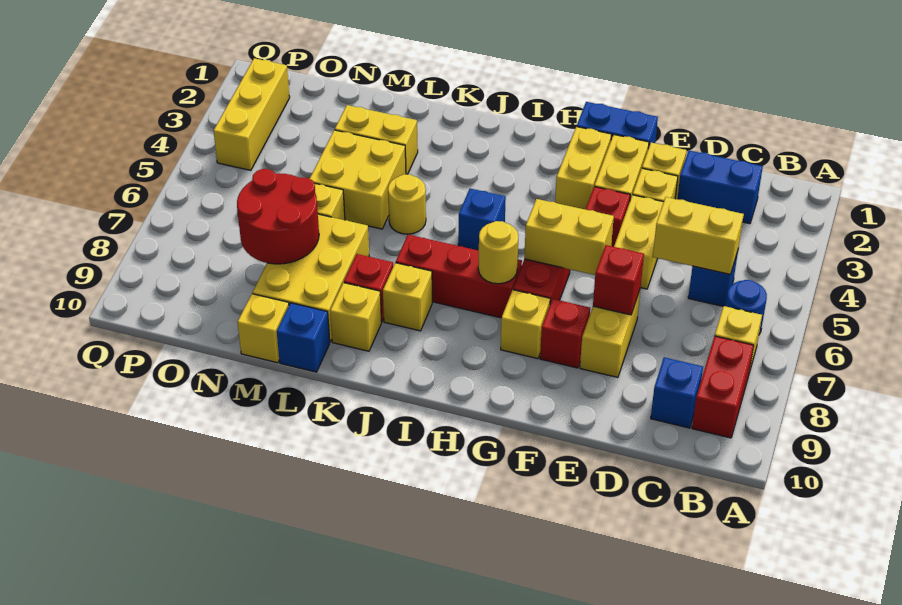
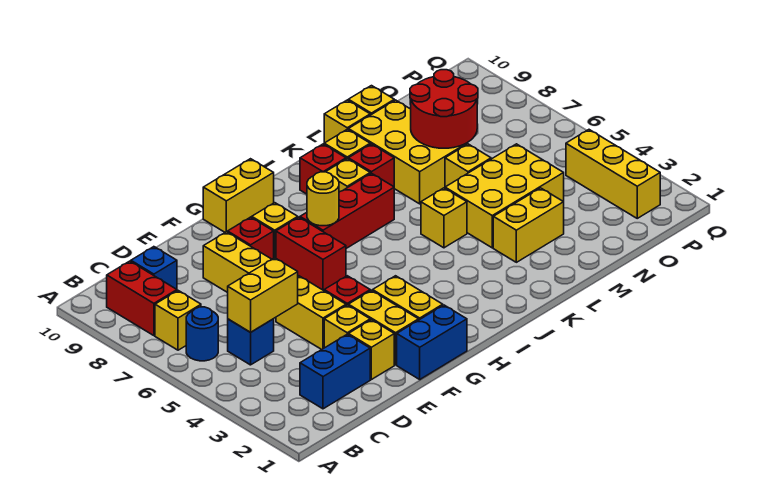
red brick E7 level 2 -> red brick J9 level 1
yellow brick F6:G6 level 2 -> yellow brick G10:H10 level 1
blue brick I5 level 1 -> none
yellow round brick K5 level 1 -> yellow brick K5 level 1
yellow brick L4:M5 level 1 -> yellow brick L4:N5 level 1
blue brick L10 level 1 -> yellow brick L10 level 1

